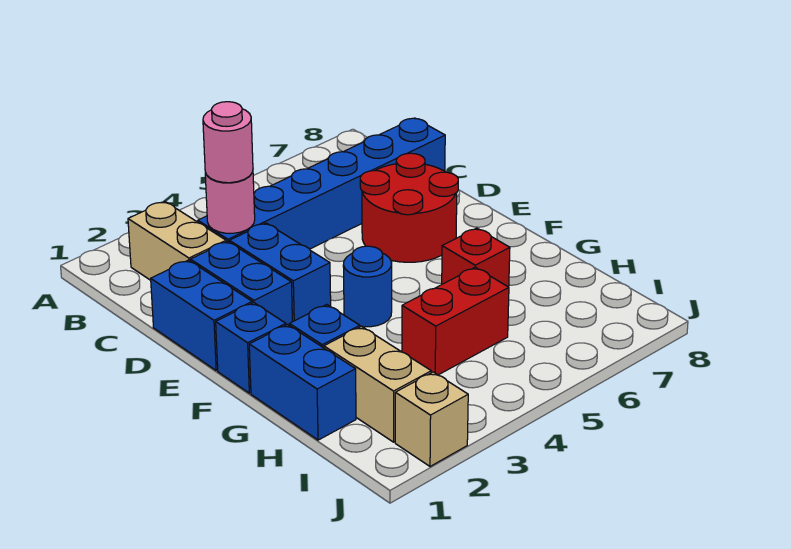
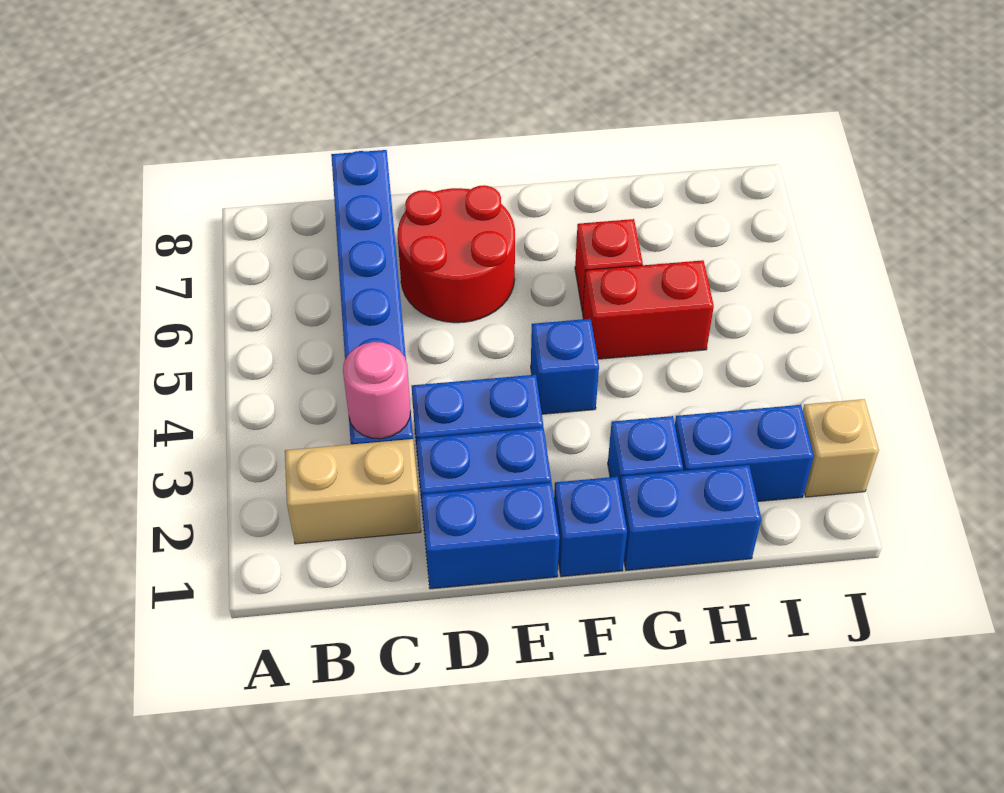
pink round brick C3 level 3 -> none
blue round brick F4 level 1 -> blue brick F4 level 1
tan brick H2:I2 level 1 -> blue brick H2:I2 level 1
red brick H4:H5 level 1 -> red brick G5:H5 level 1

